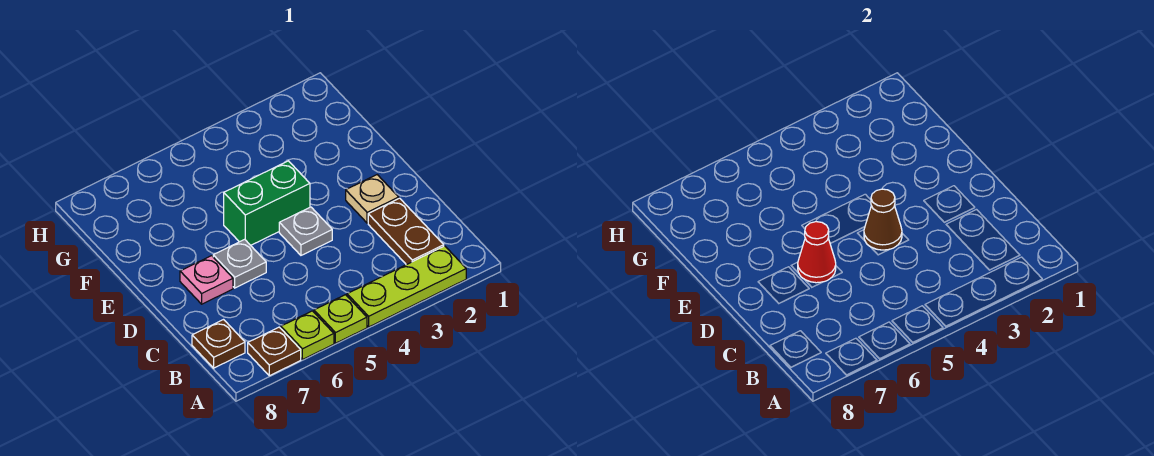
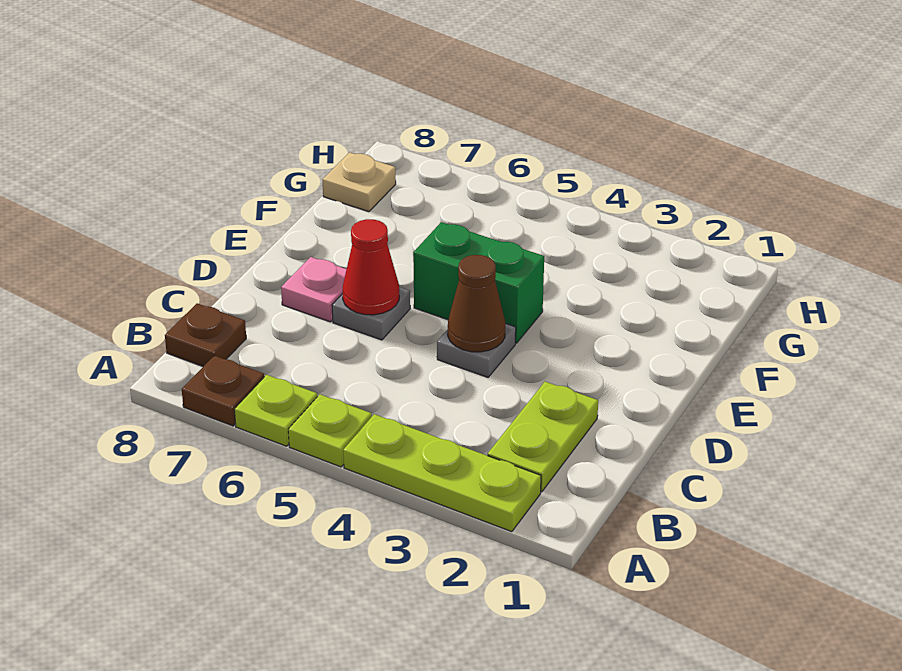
brown plate B2:C2 level 1 -> lime plate B2:C2 level 1
tan plate D2 level 1 -> tan plate G8 level 1

